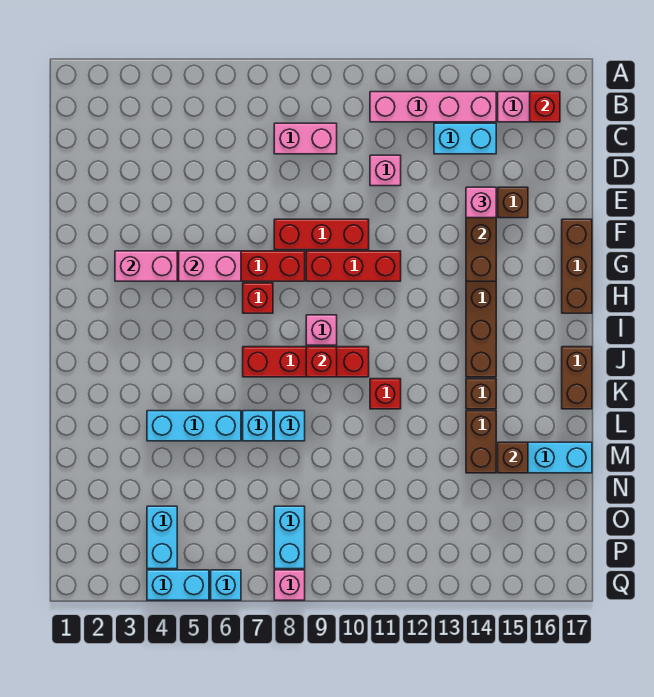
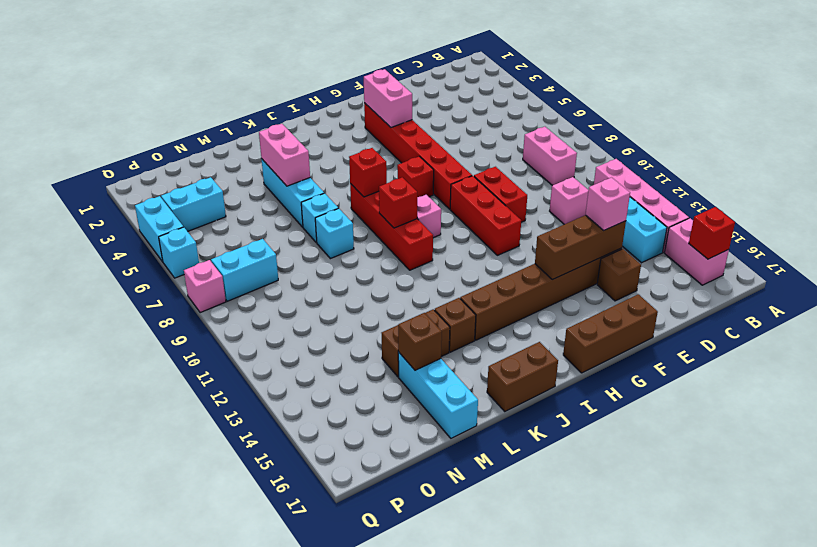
red brick F8:F10 level 1 -> red brick F9:F10 level 1
pink brick G5:G6 level 2 -> pink brick L4:L5 level 2
red brick K11 level 1 -> red brick J7 level 2

